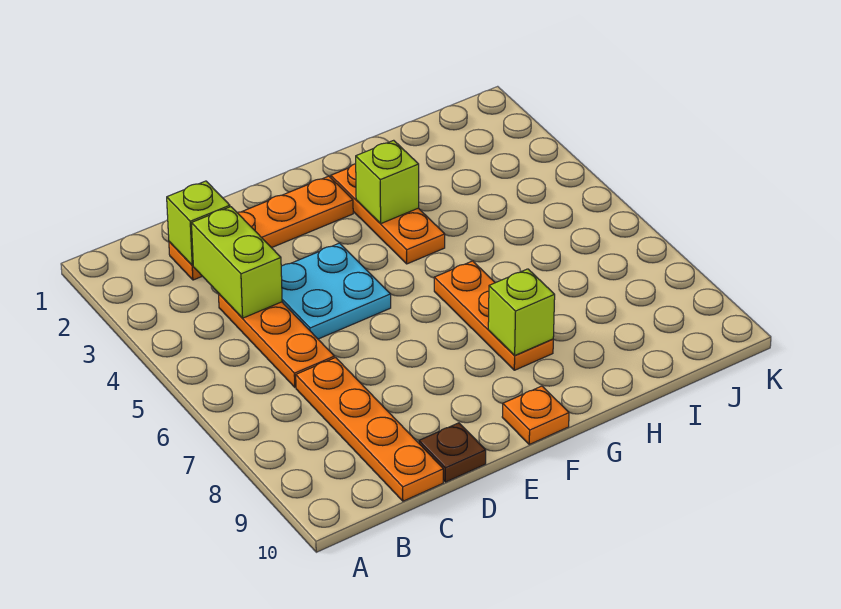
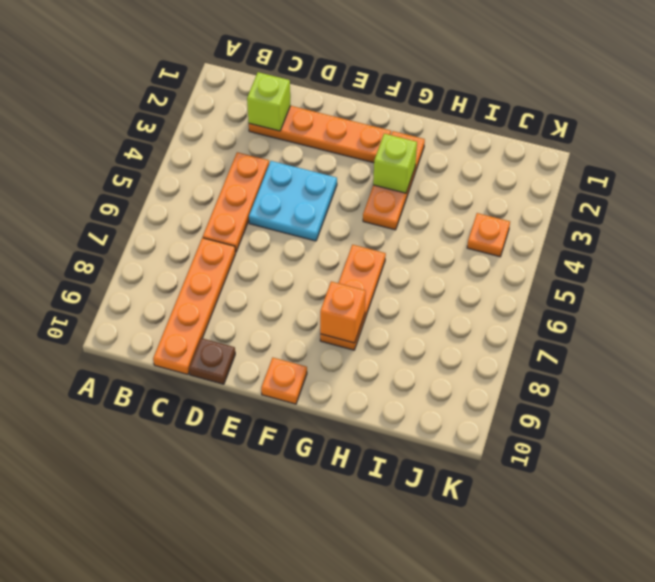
lime brick C3:C4 level 2 -> none
lime brick G8 level 2 -> orange brick G8 level 2
none -> orange plate J4 level 1

